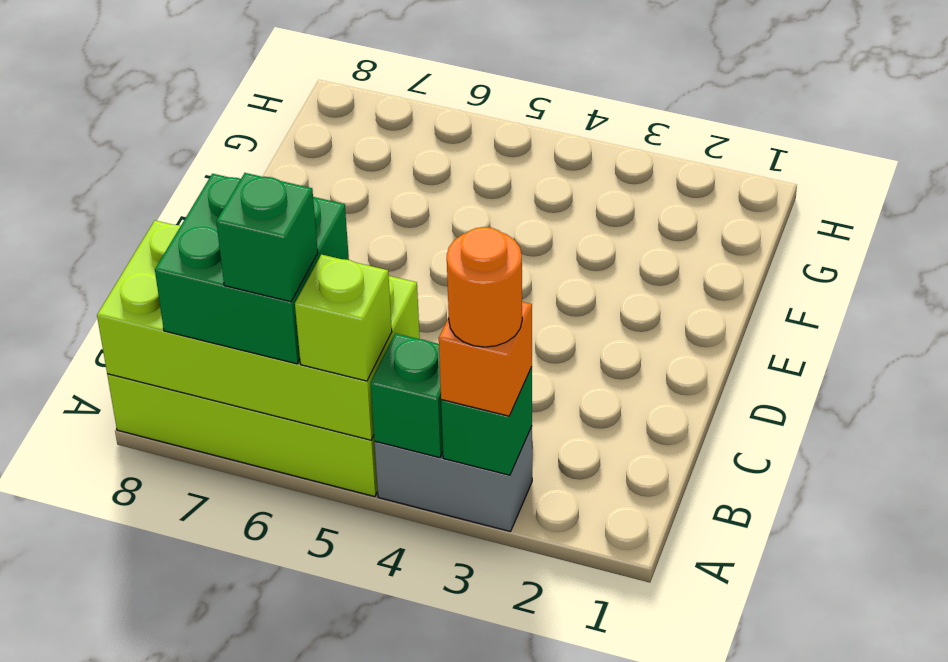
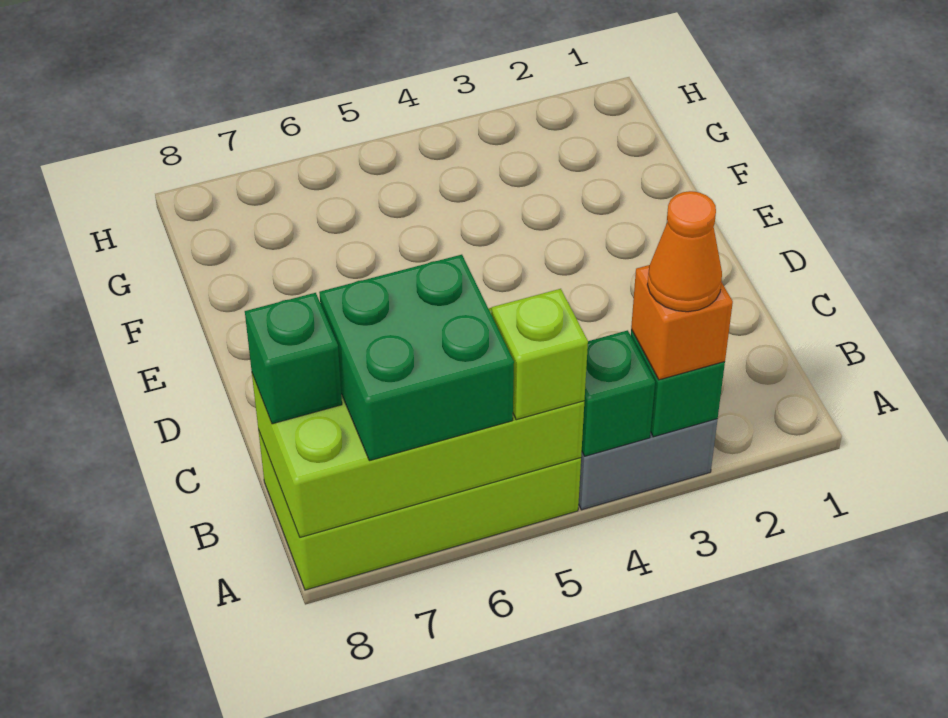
orange round brick A3 level 4 -> orange cone A3 level 4
green brick A6 level 4 -> green brick B8 level 3

